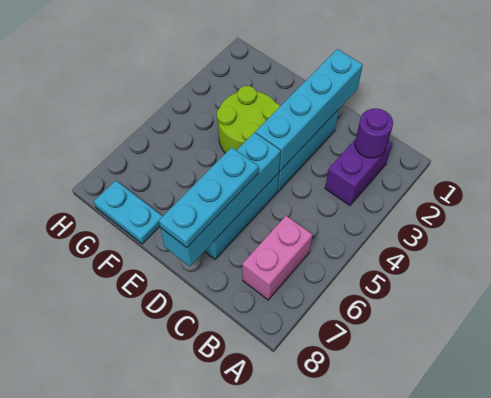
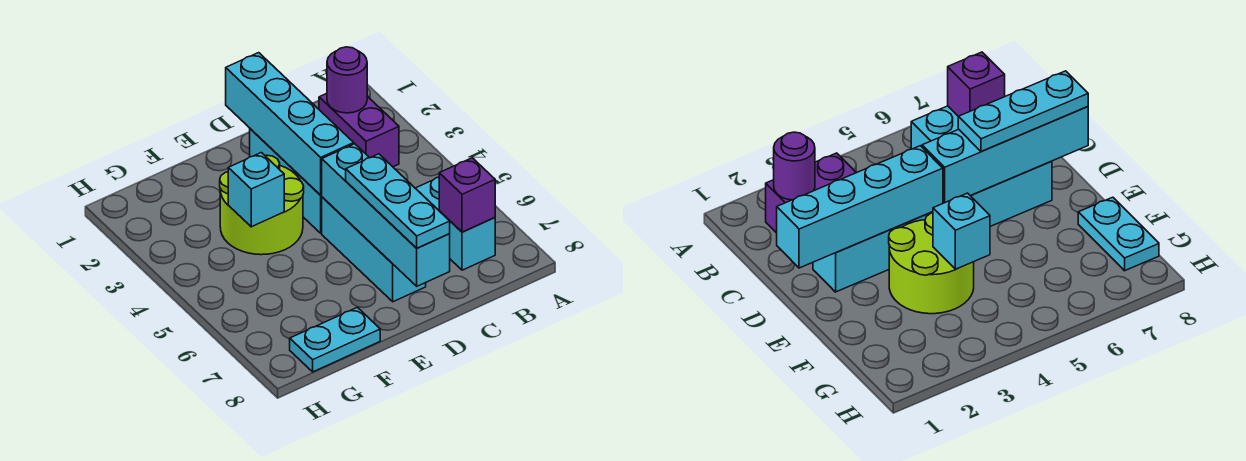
pink brick B6:B7 level 1 -> cyan brick B6:B7 level 1
none -> purple brick B7 level 2
none -> cyan brick F4 level 2

